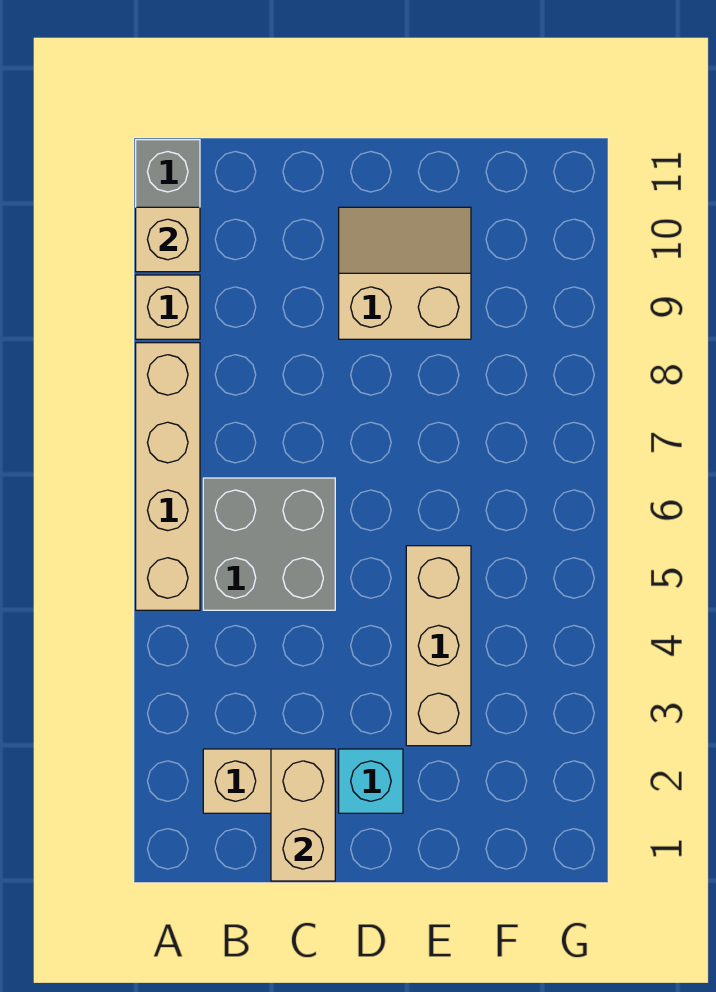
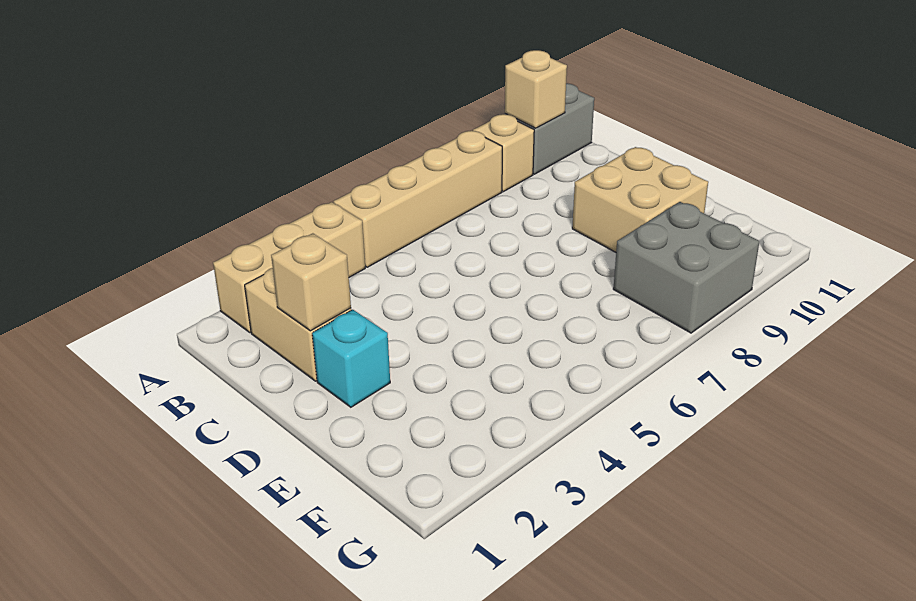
grey brick B5:C6 level 1 -> grey brick F8:G9 level 1
tan brick C1:C2 level 2 -> tan brick C2 level 2
tan slope D9:E10 level 1 top 9 -> tan brick D9:E10 level 1
tan brick E3:E5 level 1 -> tan brick A2:A4 level 1

